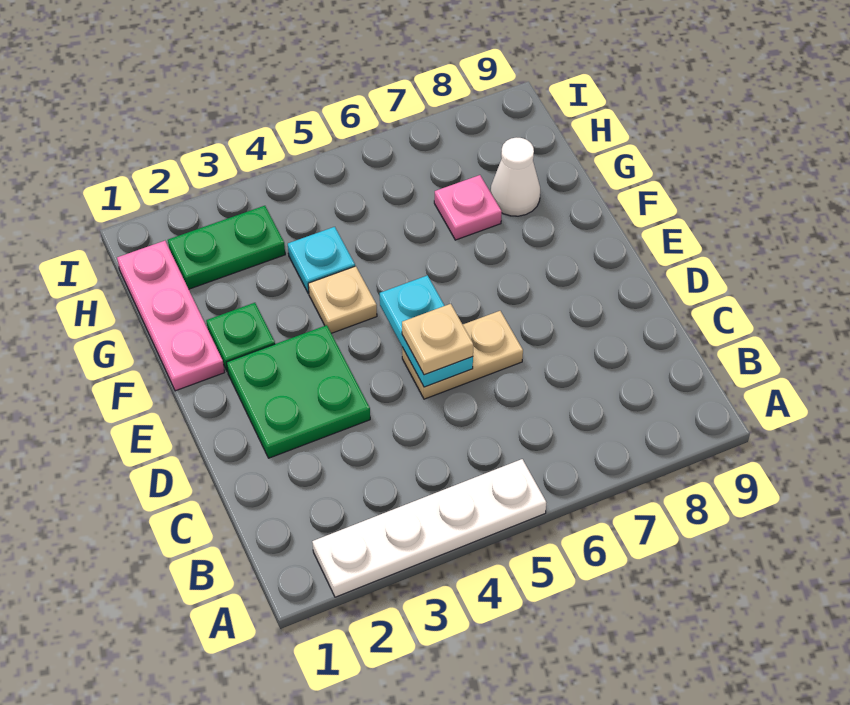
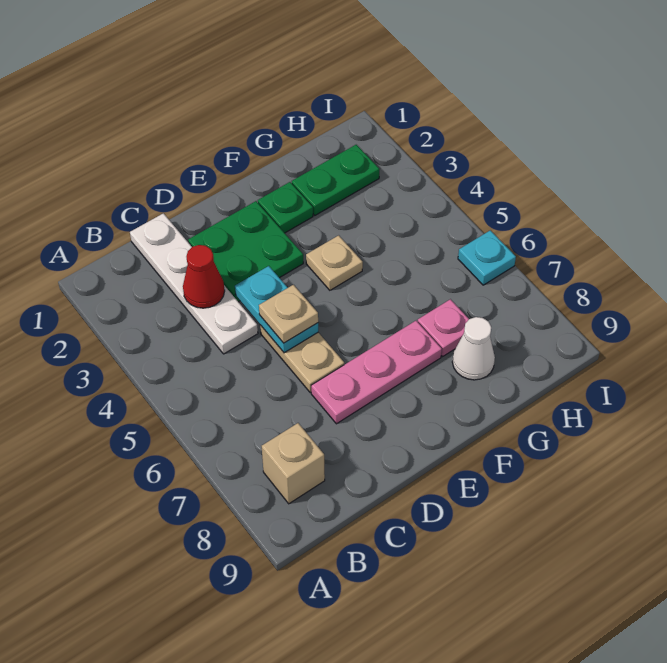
white plate A2:A5 level 1 -> white plate C1:C4 level 1
none -> tan brick B8 level 1
none -> red cone C3 level 2
cyan plate D5:E5 level 2 -> cyan plate D4:D5 level 2
pink plate F1:H1 level 1 -> pink plate D7:F7 level 1
cyan plate G4 level 1 -> cyan plate I6 level 1
green plate H2:H3 level 1 -> green plate G2:H2 level 1

